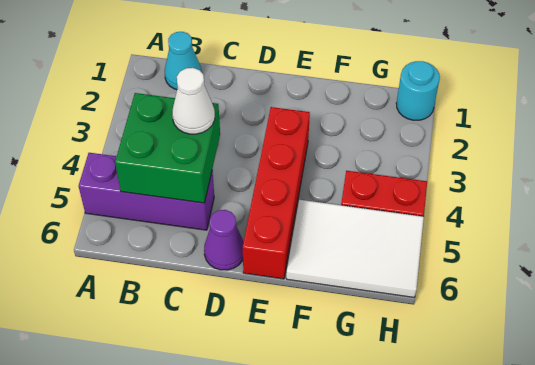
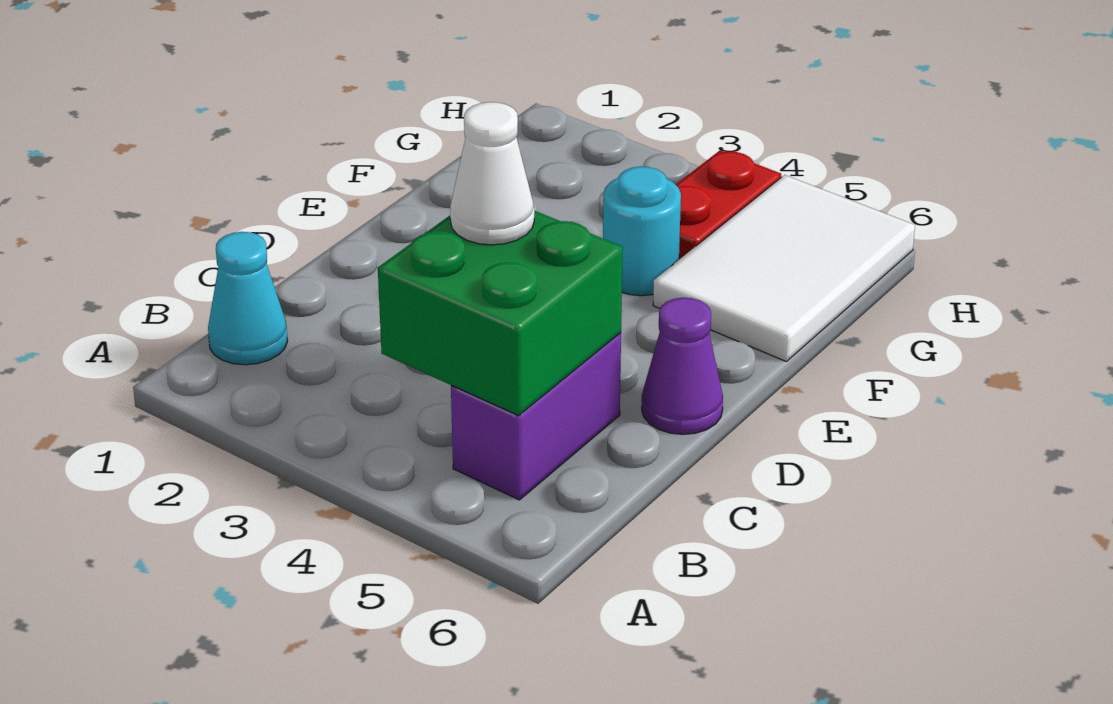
purple brick A5:C5 level 1 -> purple brick B5:C5 level 1
red brick E3:E6 level 1 -> none
cyan round brick H1 level 1 -> cyan round brick F4 level 1

